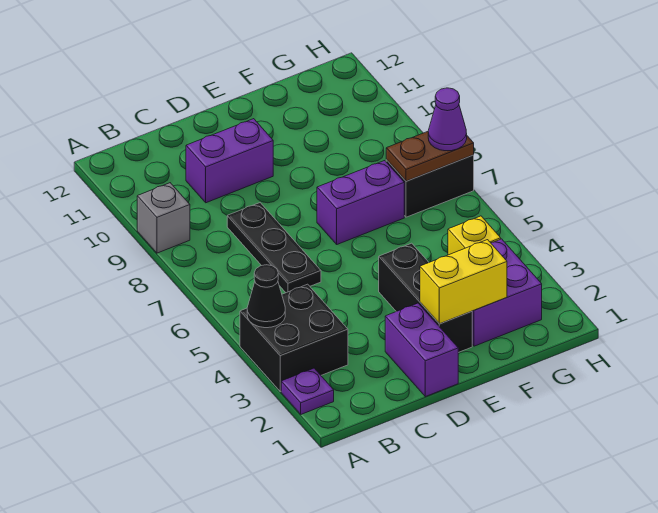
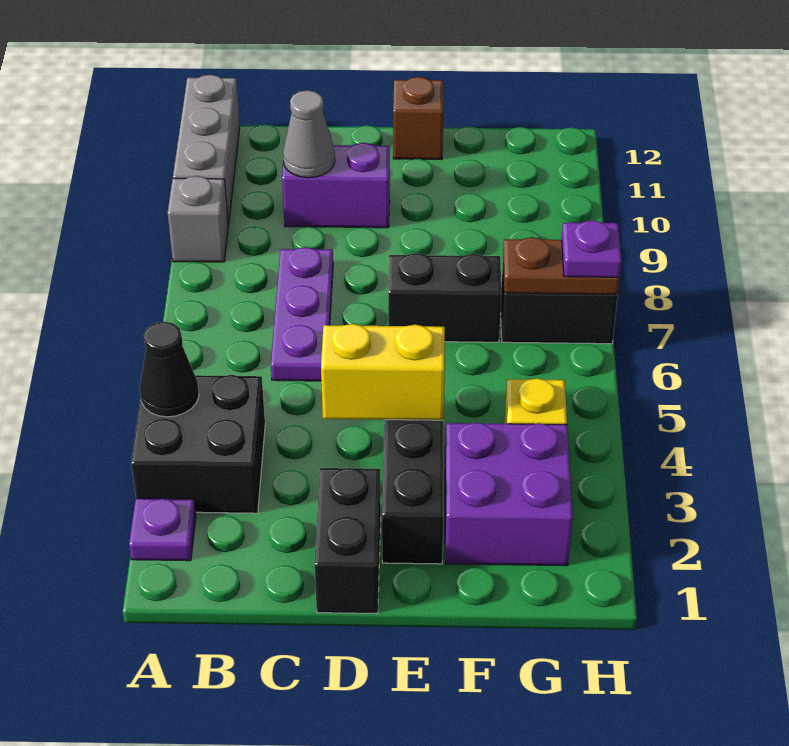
none -> grey brick A10:A12 level 1
black plate C6:C8 level 1 -> purple plate C6:C8 level 1
none -> grey cone C10 level 2
purple brick D1:D2 level 1 -> black brick D1:D2 level 1
yellow brick E2:F2 level 2 -> yellow brick D4:E4 level 2
purple brick E7:F7 level 1 -> black brick E7:F7 level 1
none -> brown brick E12 level 1
purple cone H7 level 3 -> purple plate H7 level 3

